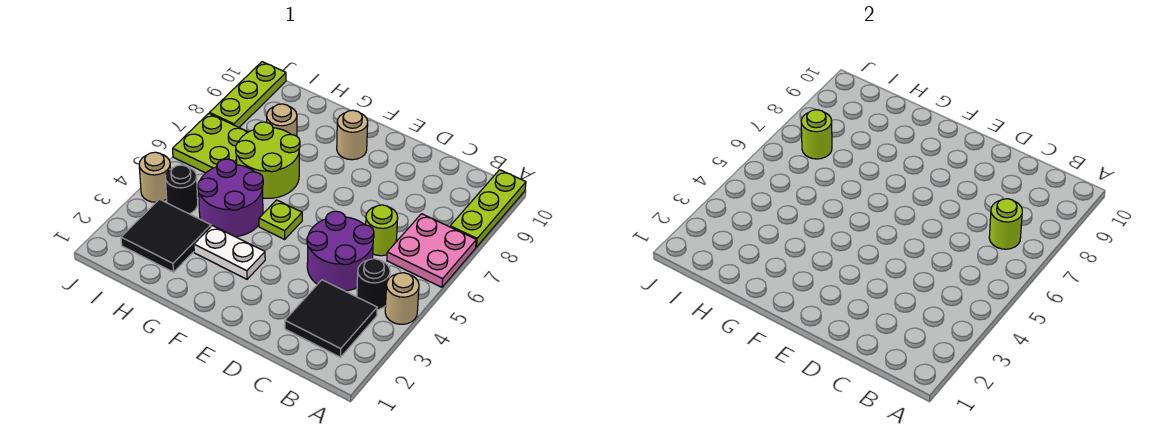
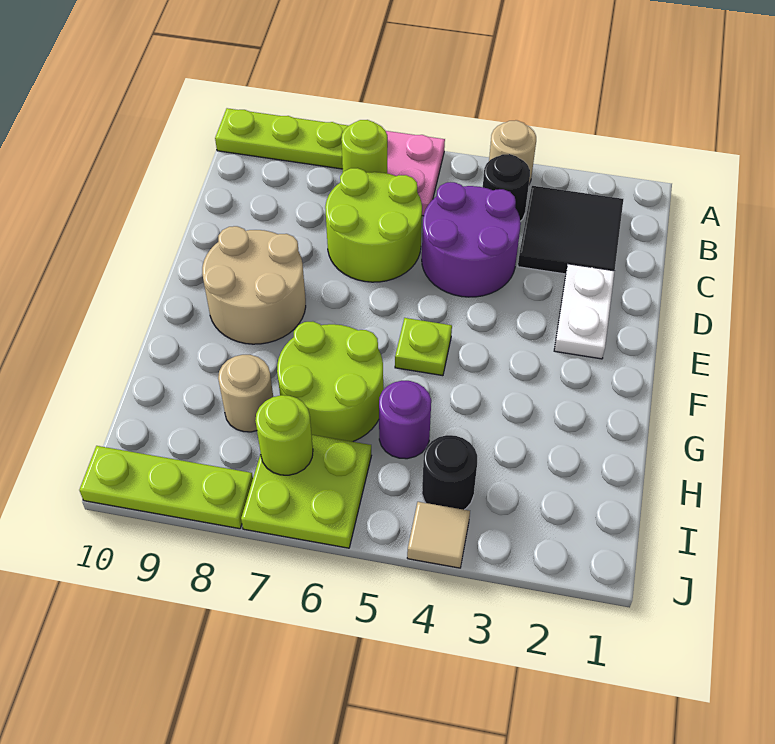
lime round brick C6 level 1 -> lime round brick C6:D7 level 1
white plate F3:G3 level 1 -> white plate D2:E2 level 1
tan round brick F9 level 1 -> tan round brick E8:F9 level 1
purple round brick G4:H5 level 1 -> purple round brick H5 level 1
black tile H2:I3 level 1 -> none
tan round brick J4 level 1 -> tan tile J4 level 1

